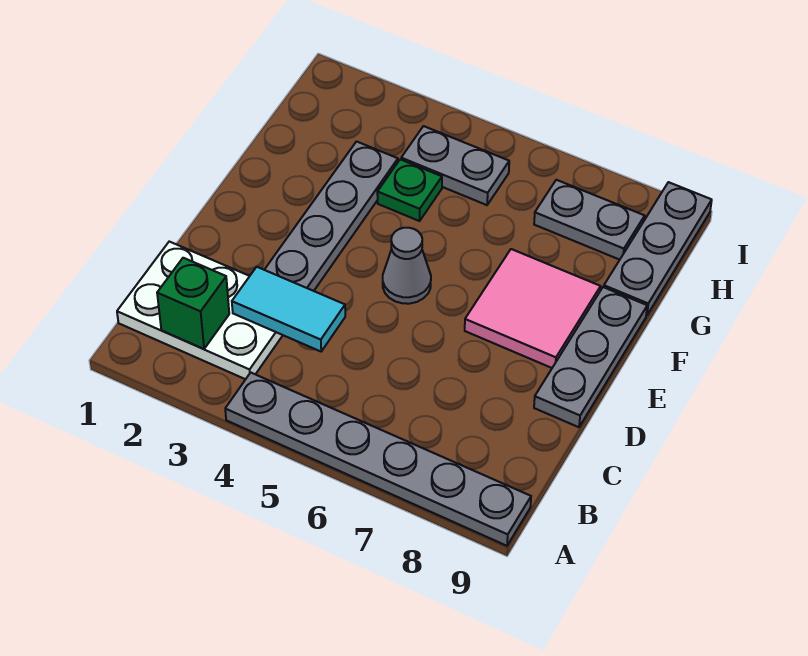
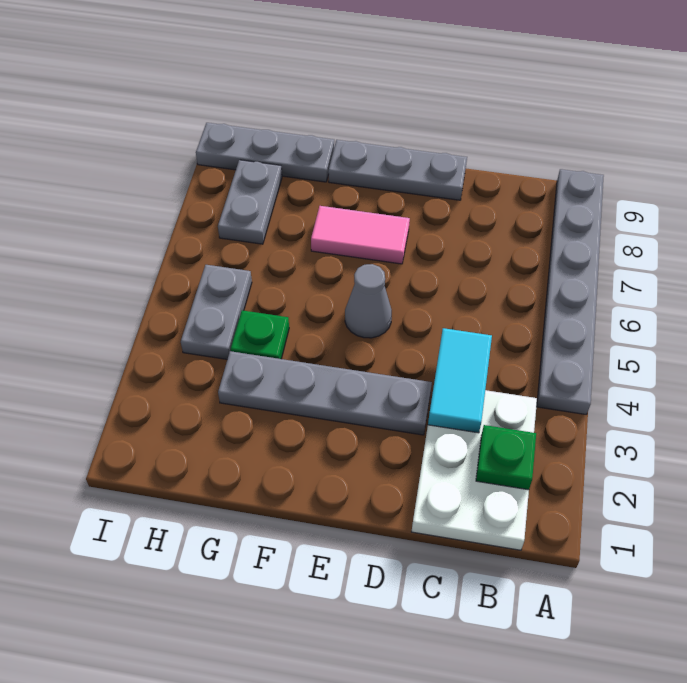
green brick B2 level 2 -> green plate B2 level 2
pink tile E7:F8 level 1 -> pink tile E7:F7 level 1

